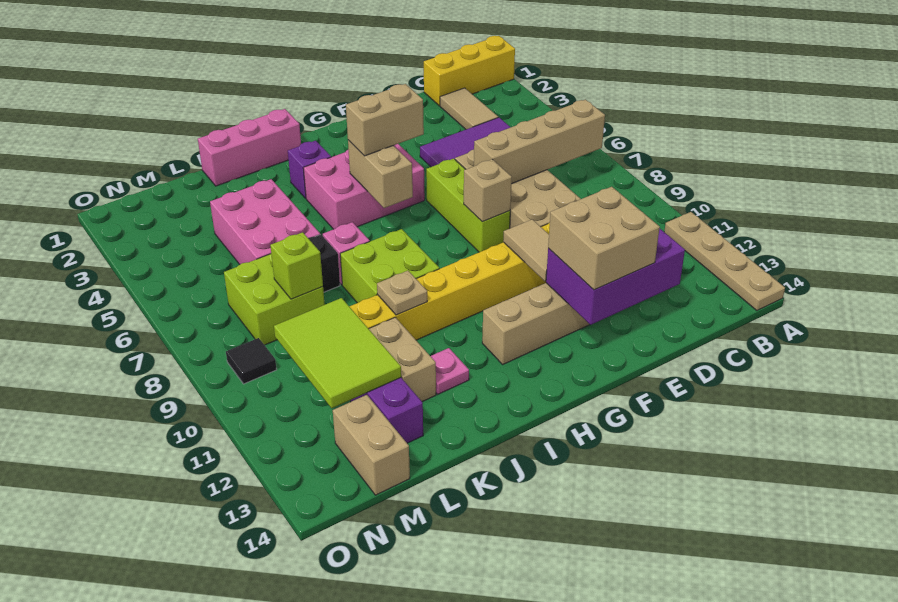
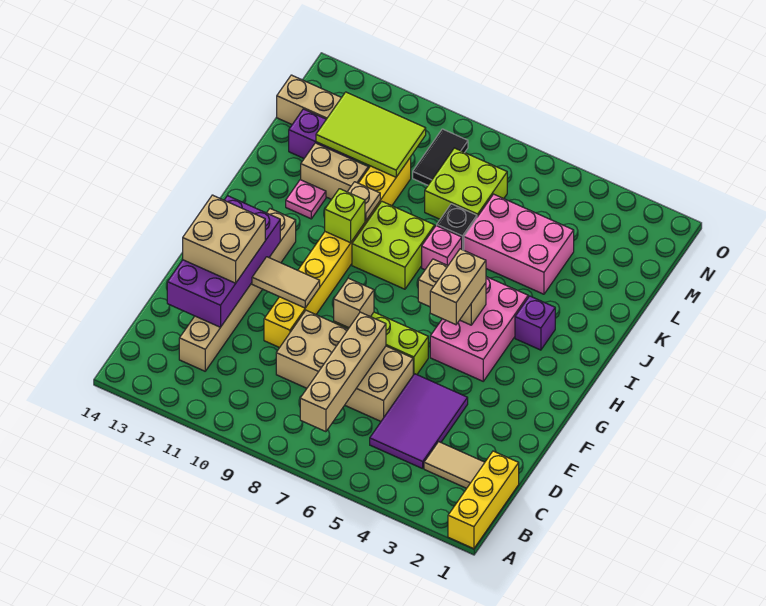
tan plate A11:A14 level 1 -> none
purple brick D12:F13 level 2 -> purple brick D12:G13 level 2
pink brick I1:K1 level 1 -> none
lime brick L8 level 2 -> lime brick I10 level 2
black tile N9 level 1 -> black tile M9:N9 level 1

